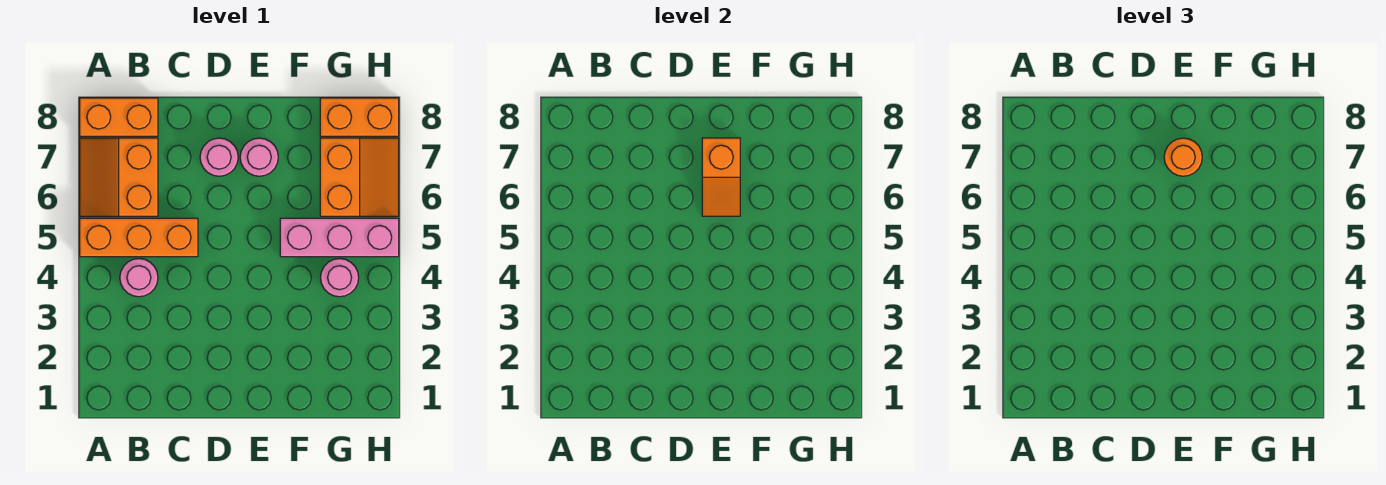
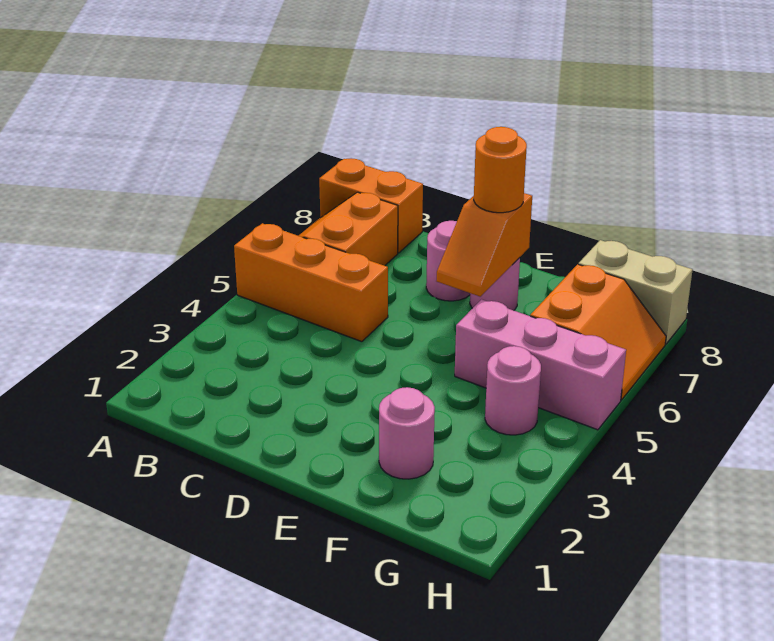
pink round brick B4 level 1 -> pink round brick F2 level 1
orange brick G8:H8 level 1 -> tan brick G8:H8 level 1

